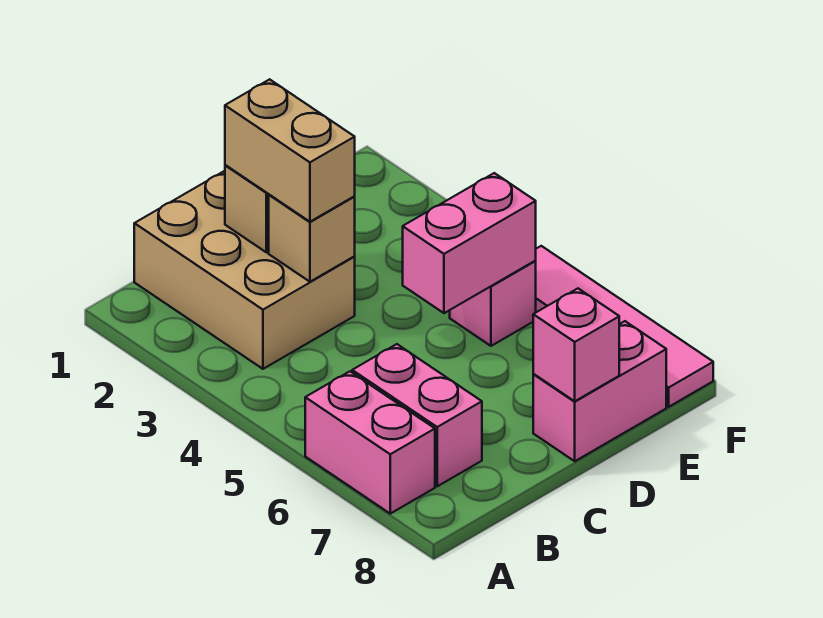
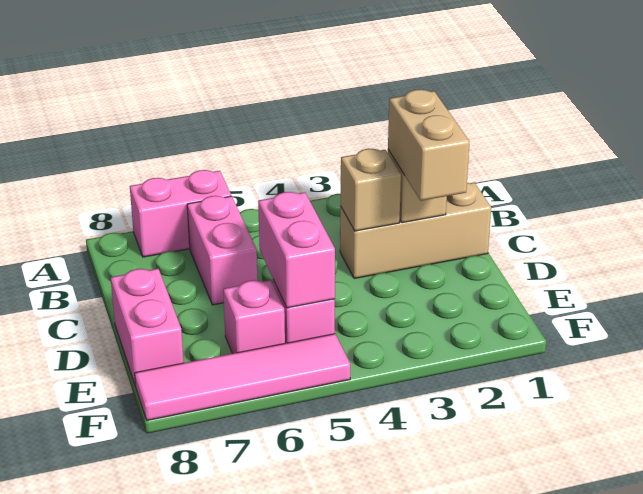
tan brick B1:C3 level 1 -> tan brick C1:C3 level 1
pink brick B6:B7 level 1 -> pink brick B6:C6 level 1
tan brick C2:C3 level 3 -> tan brick C2:D2 level 3
pink brick D8 level 2 -> pink brick E6 level 1

